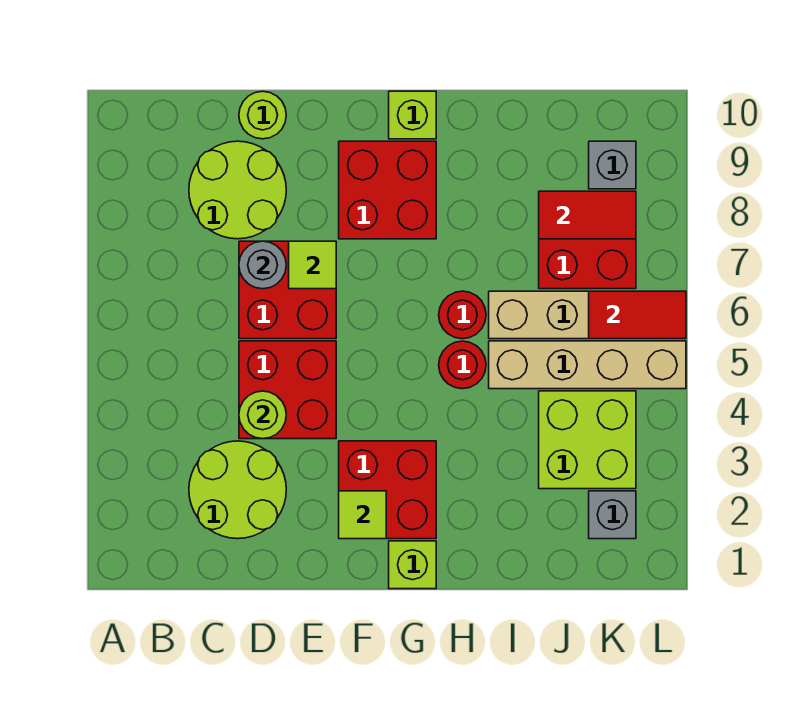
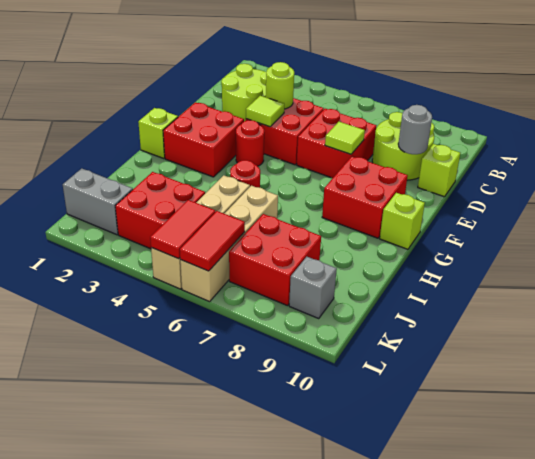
grey round brick D7 level 2 -> grey round brick D9 level 2
lime round brick D10 level 1 -> lime brick D10 level 1
lime tile F2 level 2 -> lime tile E4 level 2
red round brick H6 level 1 -> red round brick F4 level 1
lime brick J3:K4 level 1 -> red brick J3:K4 level 1
red tile J8:K8 level 2 -> red tile K5:L5 level 2
grey brick K2 level 1 -> grey brick K1:K2 level 1

